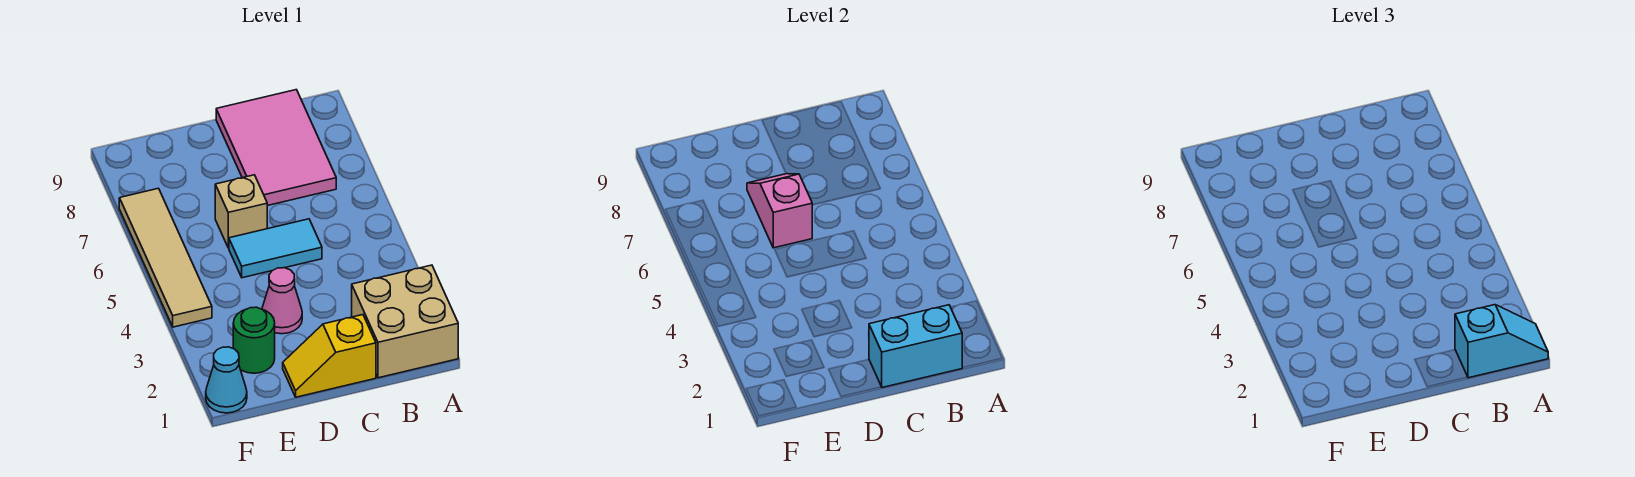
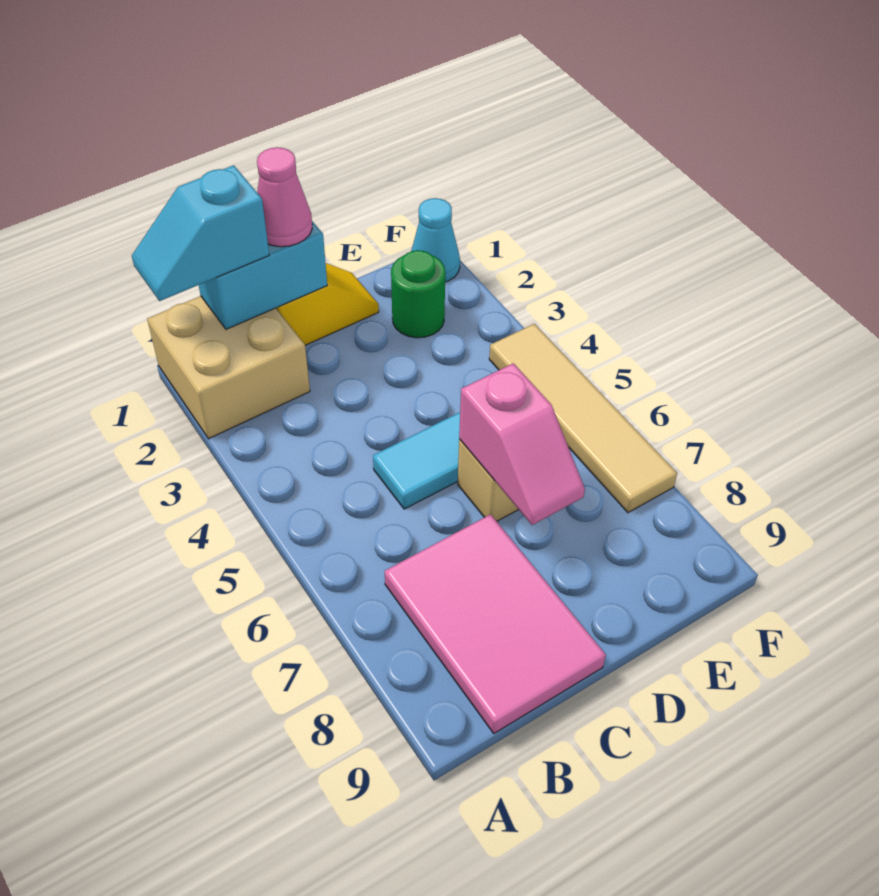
pink cone D3 level 1 -> pink cone C1 level 3

